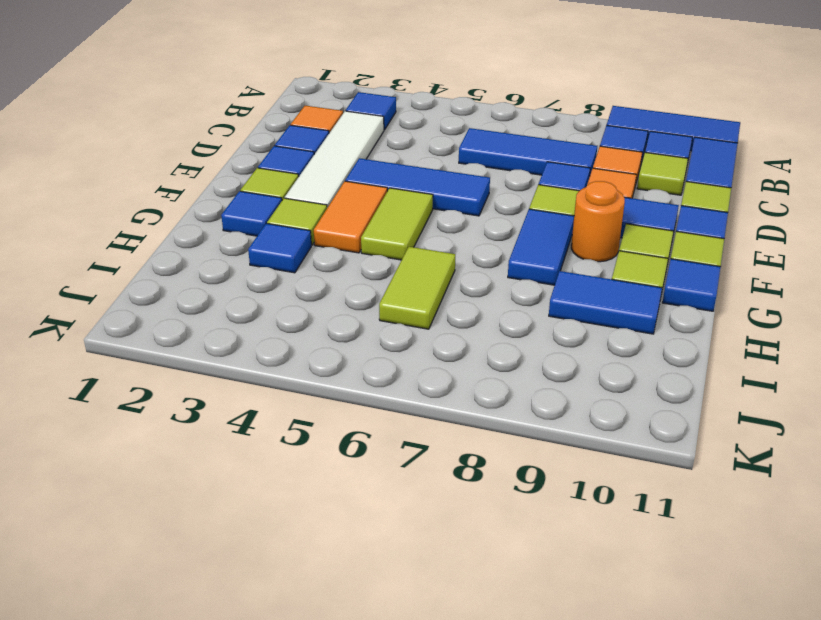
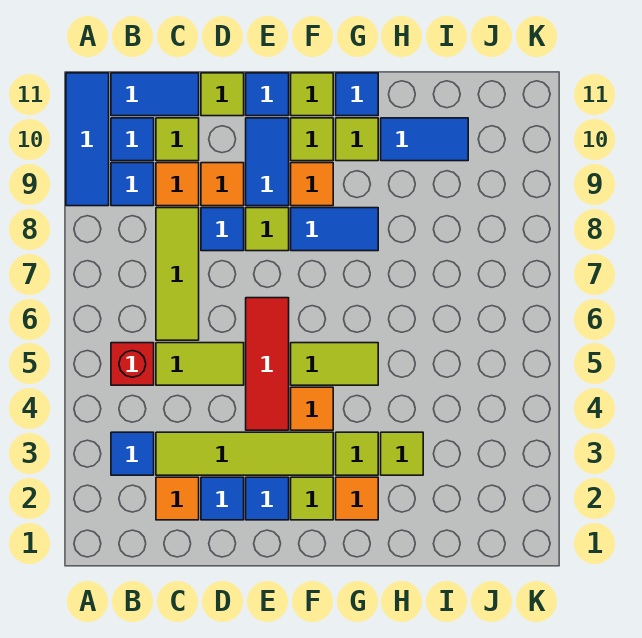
none -> red brick B5 level 1
white tile C3:F3 level 1 -> lime tile C3:F3 level 1
blue tile C6:C8 level 1 -> lime tile C6:C8 level 1
blue tile E4:E6 level 1 -> red tile E4:E6 level 1
orange tile F4:G4 level 1 -> orange tile F4 level 1
orange round brick F9 level 1 -> orange tile F9 level 1
blue tile G2 level 1 -> orange tile G2 level 1
blue tile H3 level 1 -> lime tile H3 level 1
lime tile H6:I6 level 1 -> lime tile C5:D5 level 1
blue tile H9:H10 level 1 -> blue tile H10:I10 level 1

